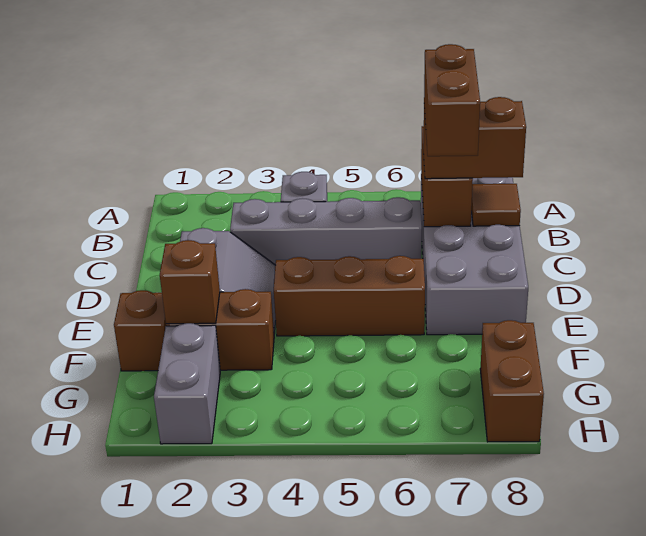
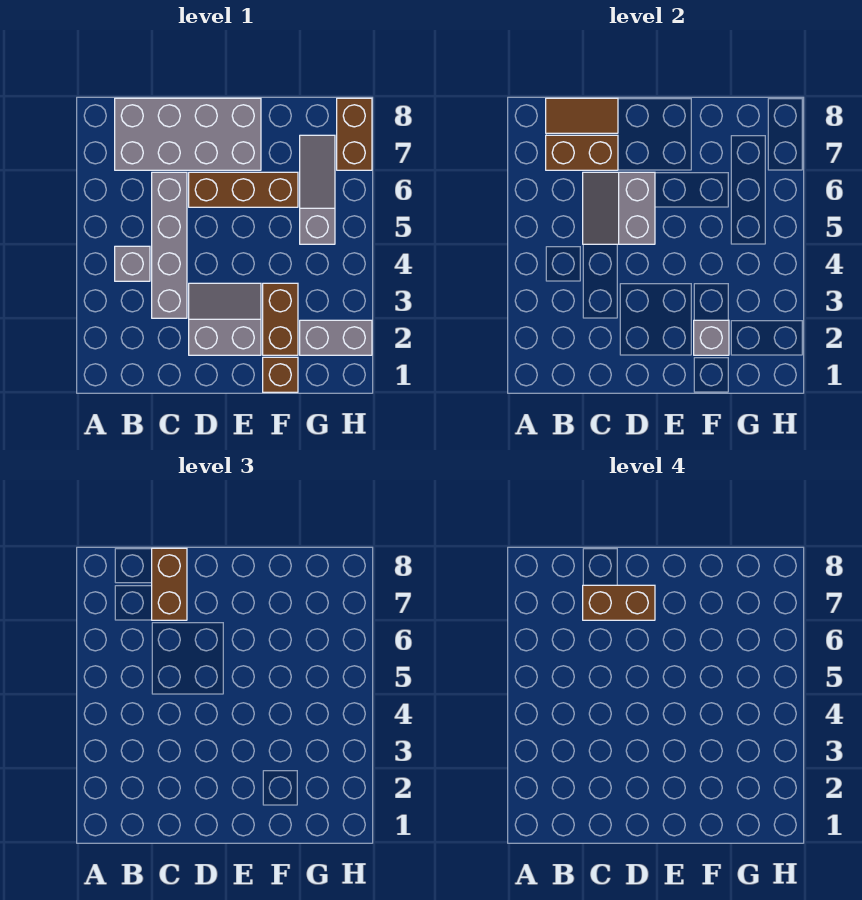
none -> grey slope C5:D6 level 2 top D
brown tile C8 level 2 -> brown tile B8:C8 level 2
brown brick E4:E6 level 1 -> brown brick D6:F6 level 1
brown brick F2 level 2 -> grey brick F2 level 2
none -> grey slope G5:G7 level 1 top 5
brown brick G8:H8 level 1 -> brown brick H7:H8 level 1

